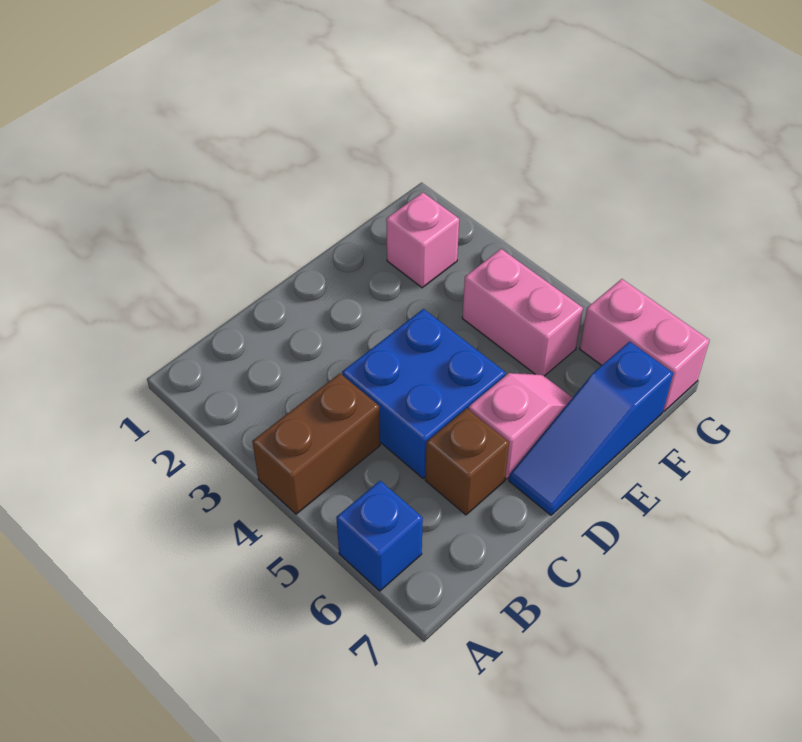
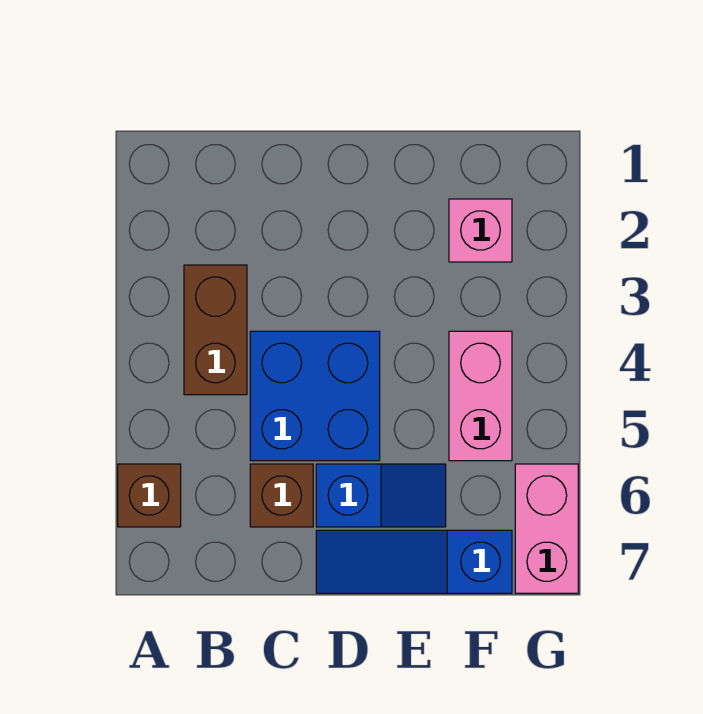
brown brick A4:B4 level 1 -> brown brick B3:B4 level 1
blue brick A6 level 1 -> brown brick A6 level 1
pink slope D6:E6 level 1 top D -> blue slope D6:E6 level 1 top D

